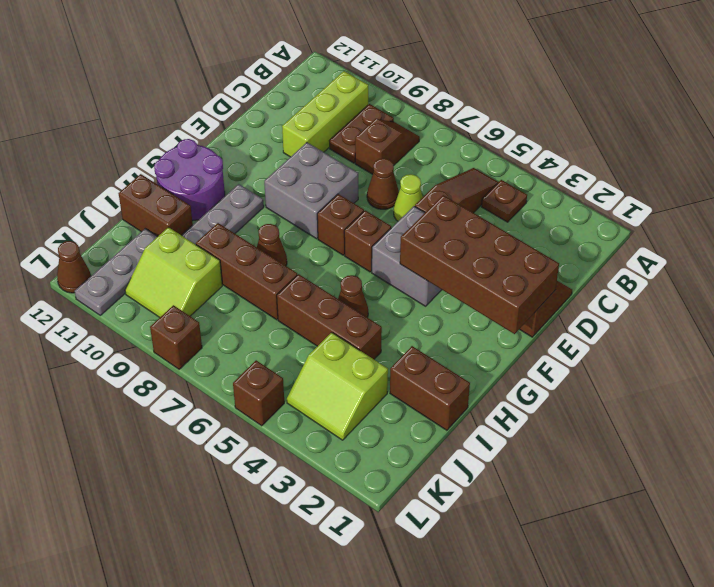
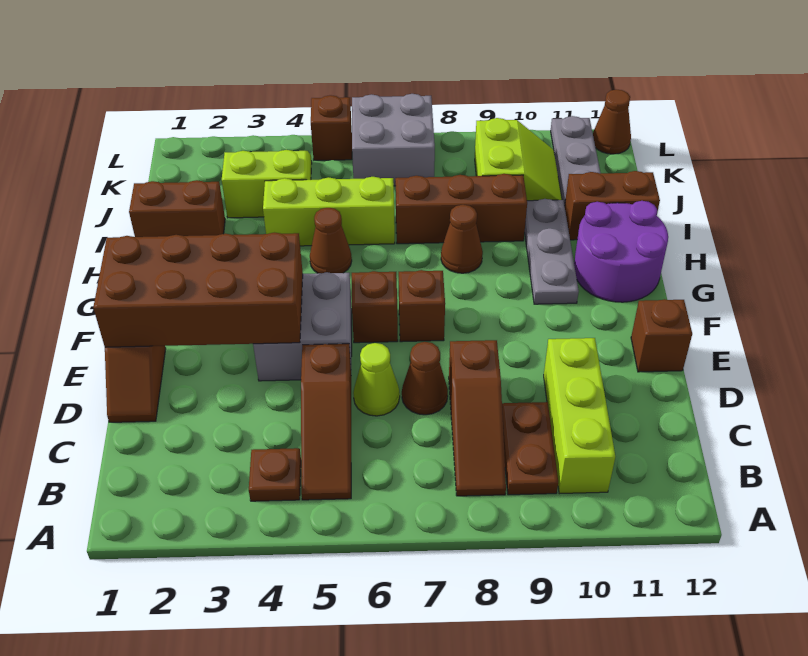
brown slope B8:C8 level 1 top C -> brown slope B8:D8 level 1 top D
grey brick E8:F9 level 1 -> grey brick K6:L7 level 1
brown brick I4:I6 level 1 -> lime brick I4:I6 level 1
lime slope J9:K10 level 1 top J -> lime slope J9:K10 level 1 top 9
brown brick L8 level 1 -> brown brick E12 level 1

